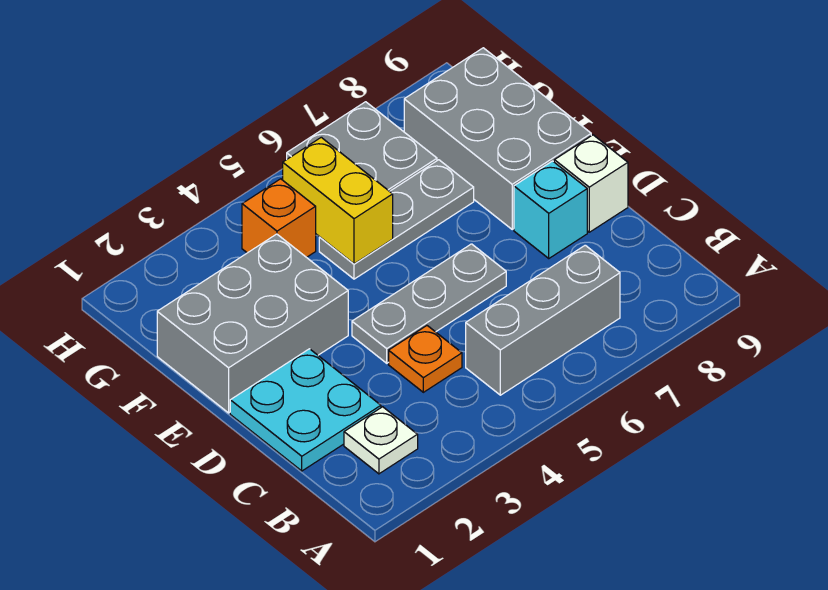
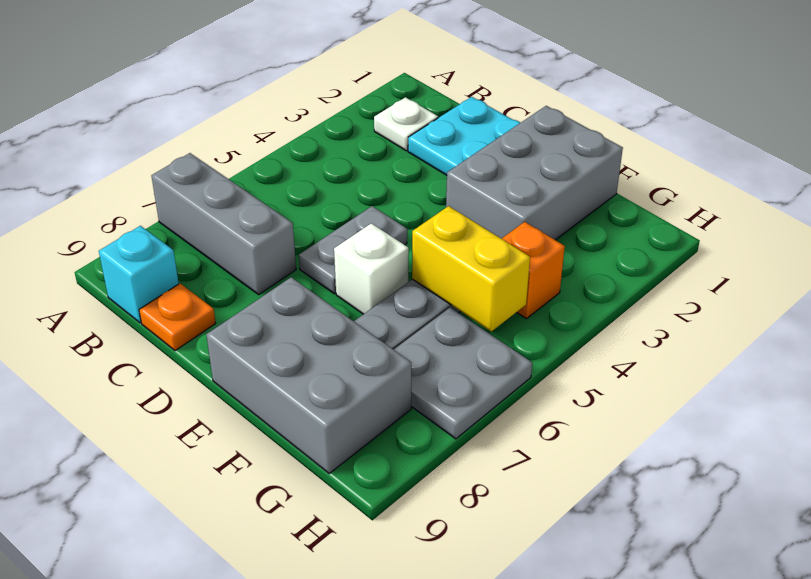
grey brick B5:B7 level 1 -> grey brick A7:C7 level 1
orange plate C4 level 1 -> orange plate C9 level 1
grey plate D4:D6 level 1 -> grey plate D5:D6 level 1
cyan brick D8 level 1 -> cyan brick B9 level 1
white brick D9 level 1 -> white brick E6 level 1

